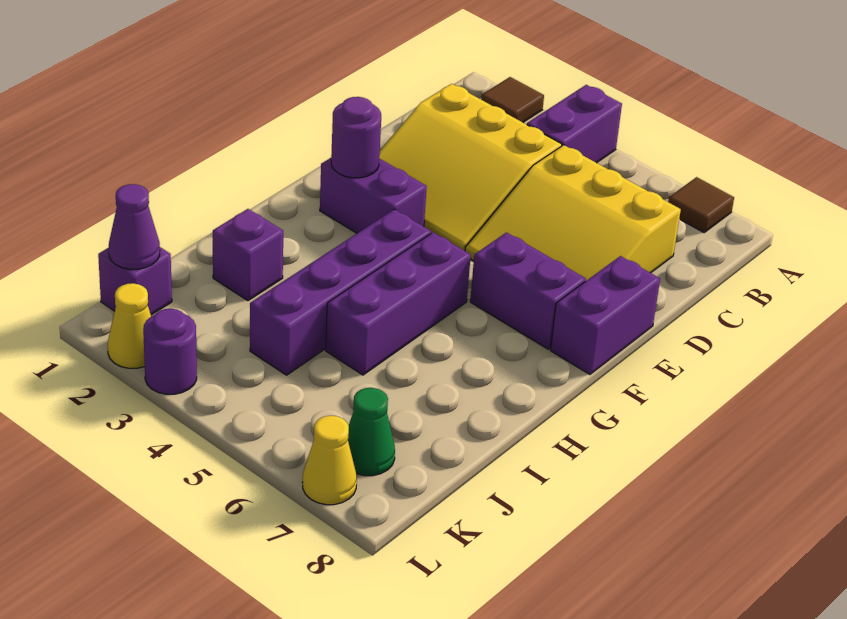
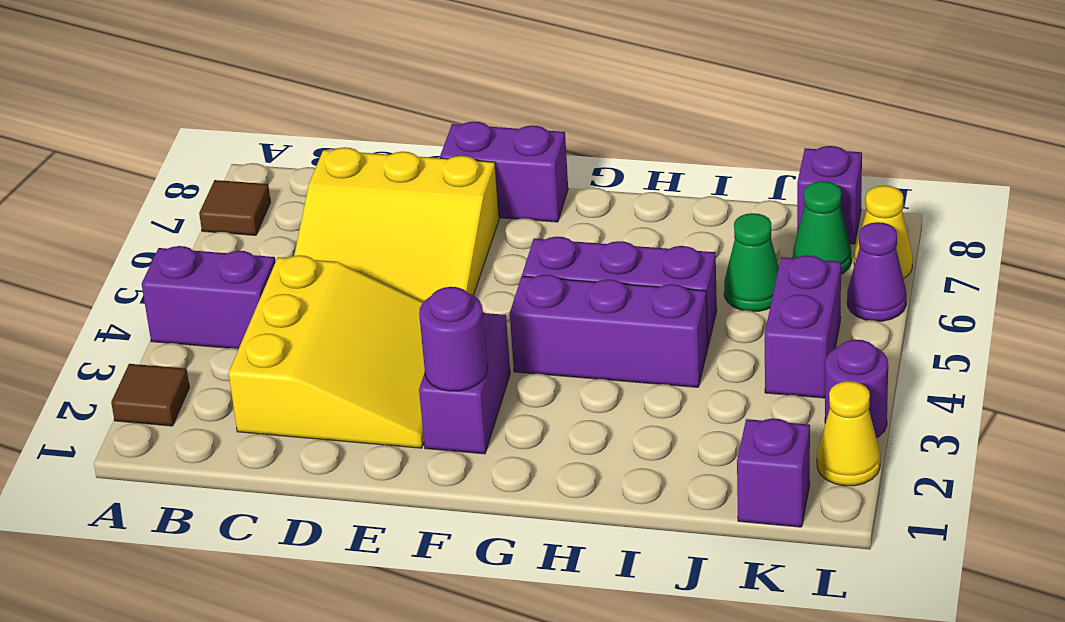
yellow slope C5:E7 level 1 top C -> yellow slope C5:E7 level 1 top 7
purple brick F6:F7 level 1 -> purple brick K4:K5 level 1
purple brick G4:J4 level 1 -> purple brick G4:I4 level 1
purple brick I2 level 1 -> purple brick K8 level 1
none -> green cone J6 level 1
purple cone K1 level 2 -> purple cone L6 level 1

